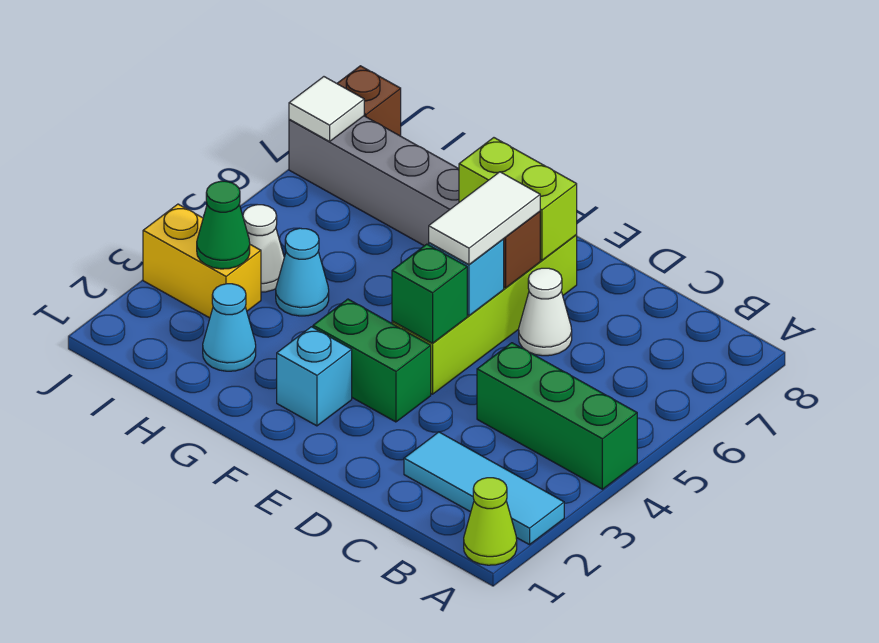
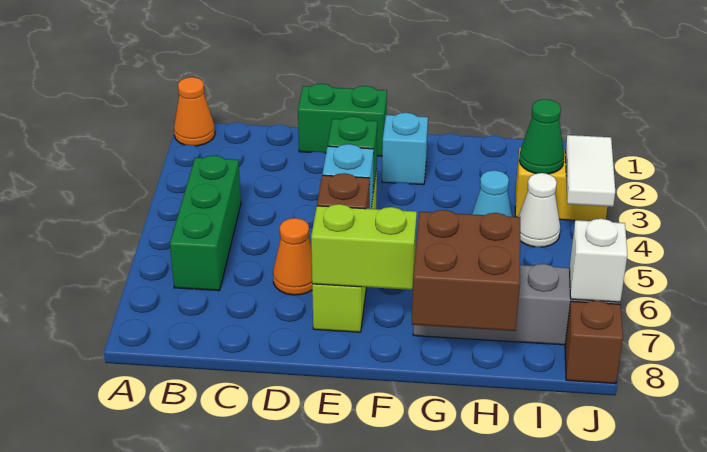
lime cone A1 level 1 -> orange cone A1 level 1
cyan tile A2:C2 level 1 -> none
green brick A4:C4 level 1 -> green brick B4:B6 level 1
white cone D6 level 1 -> orange cone D6 level 1
green brick E3:F3 level 1 -> green brick D1:E1 level 1
white tile E5:E6 level 3 -> white tile J3:J4 level 2
none -> brown brick G7:H8 level 2
cyan cone H2 level 1 -> none
white tile J7 level 2 -> white brick J7 level 2

